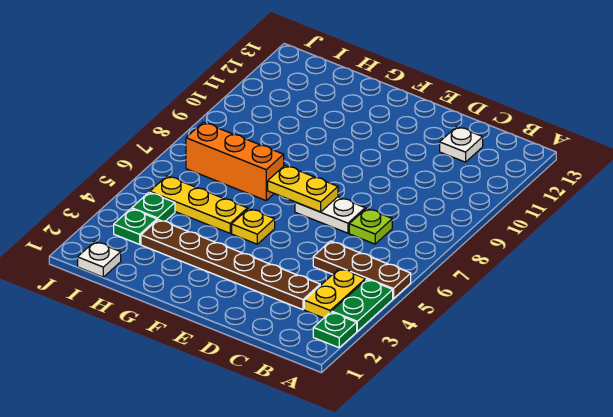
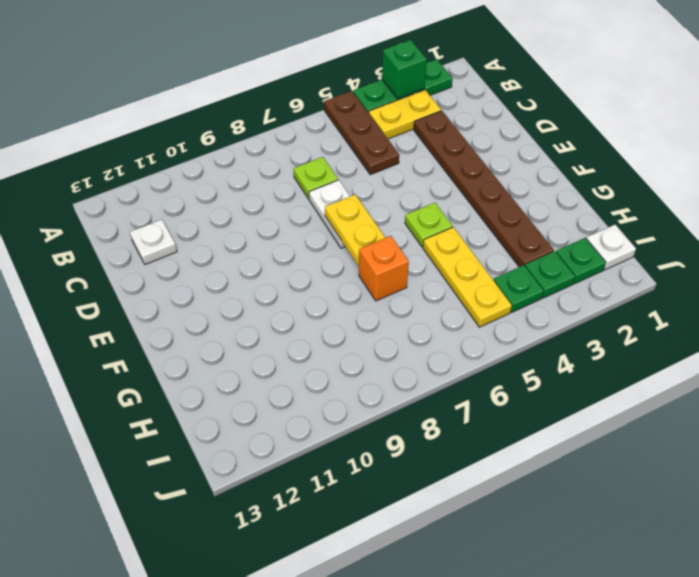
none -> green brick A3 level 2
yellow plate F5 level 1 -> lime plate F5 level 1
orange brick G7:I7 level 1 -> orange brick G7 level 1
none -> green plate I2 level 1

